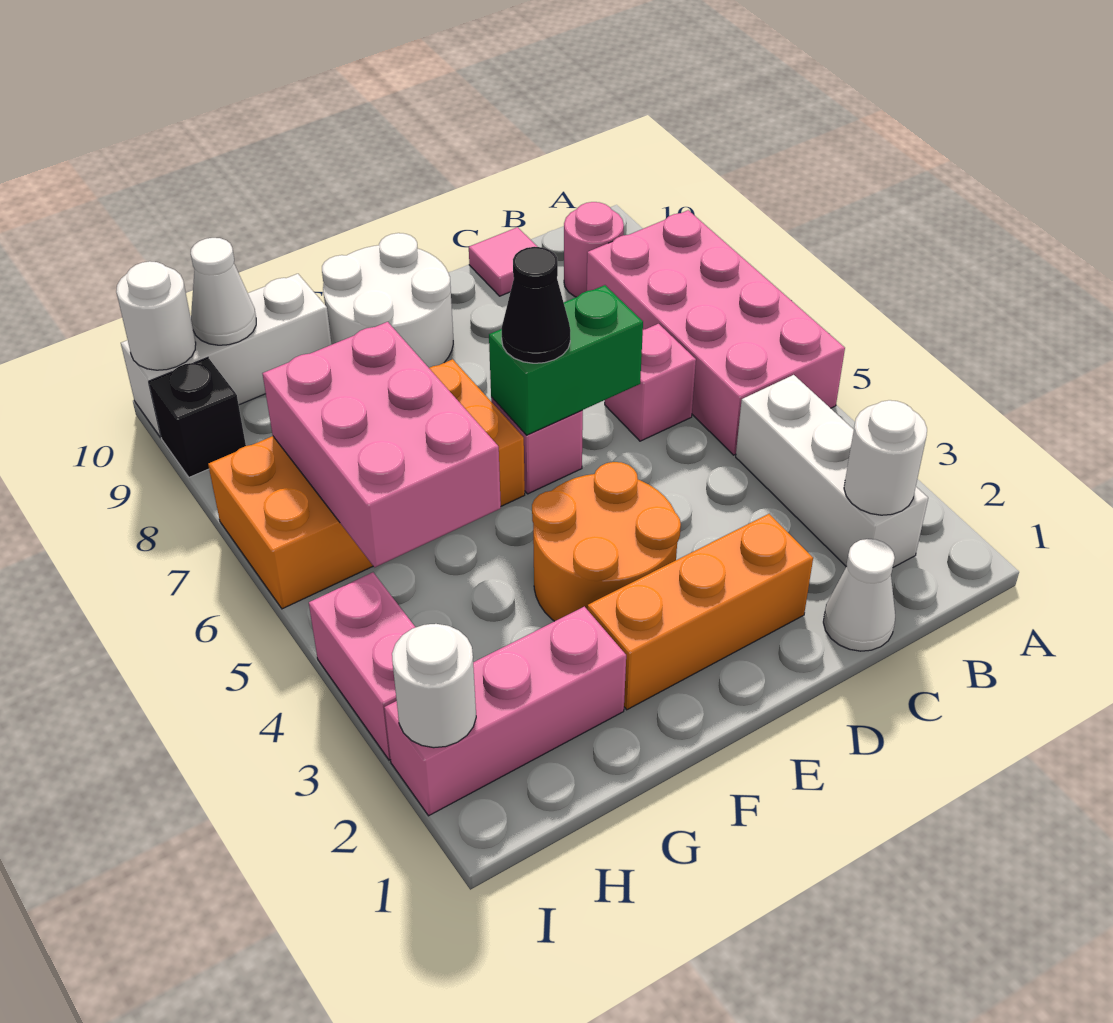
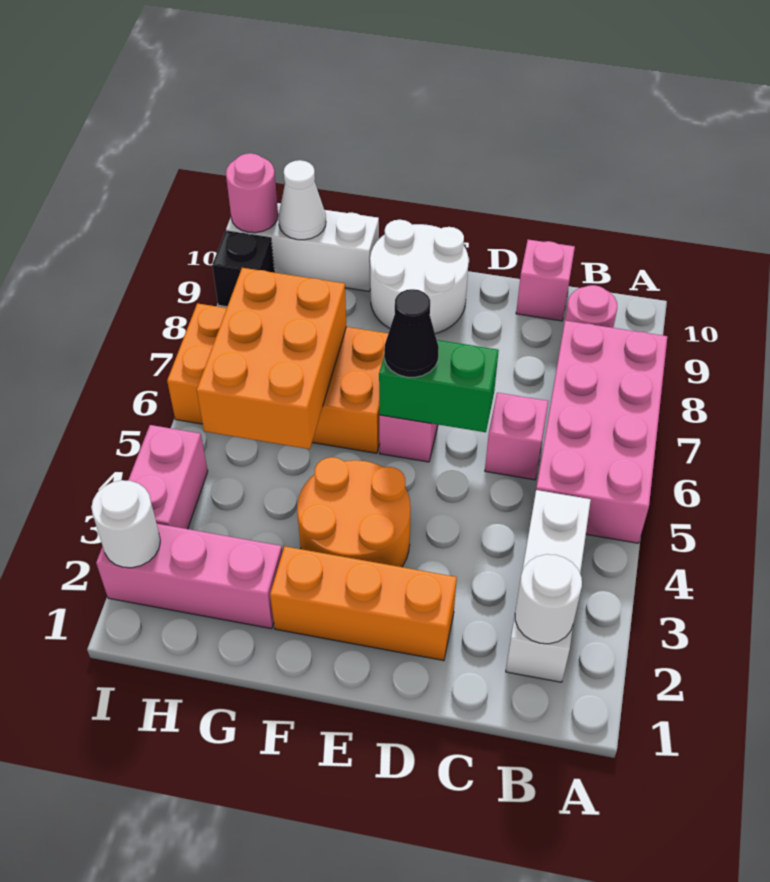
white cone C1 level 1 -> none
pink tile C10 level 1 -> pink brick C10 level 1
pink brick G5:H7 level 2 -> orange brick G5:H7 level 2
white round brick I10 level 2 -> pink round brick I10 level 2

